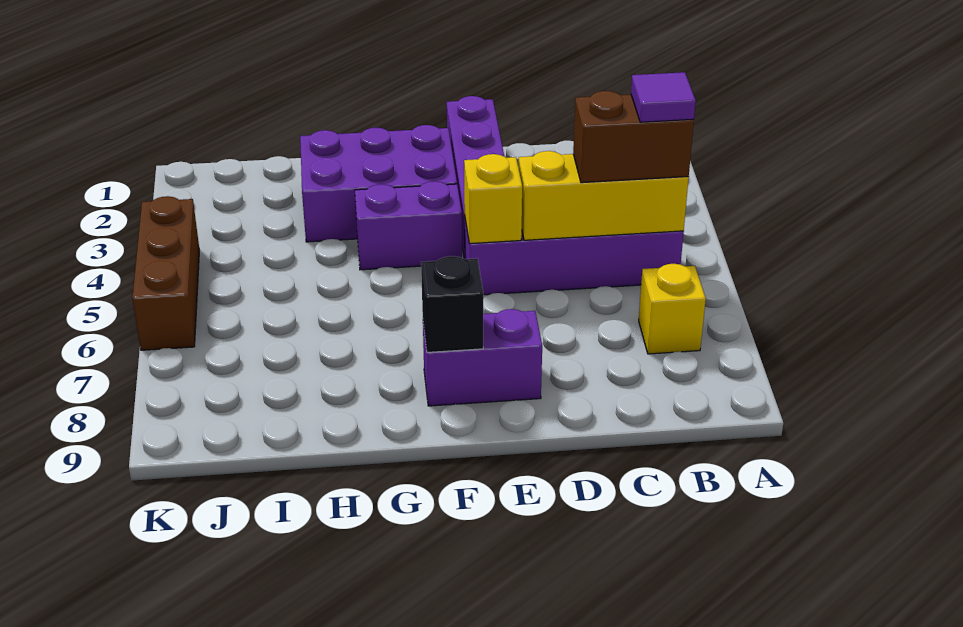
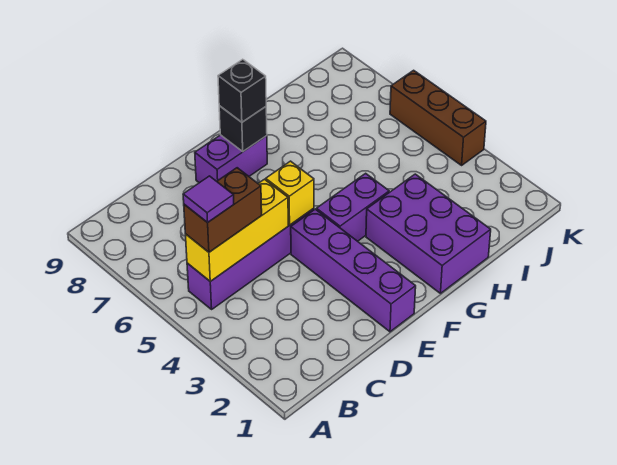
yellow brick B7 level 1 -> none
purple brick F2:H3 level 1 -> purple brick G1:H3 level 1
none -> black brick F8 level 3

